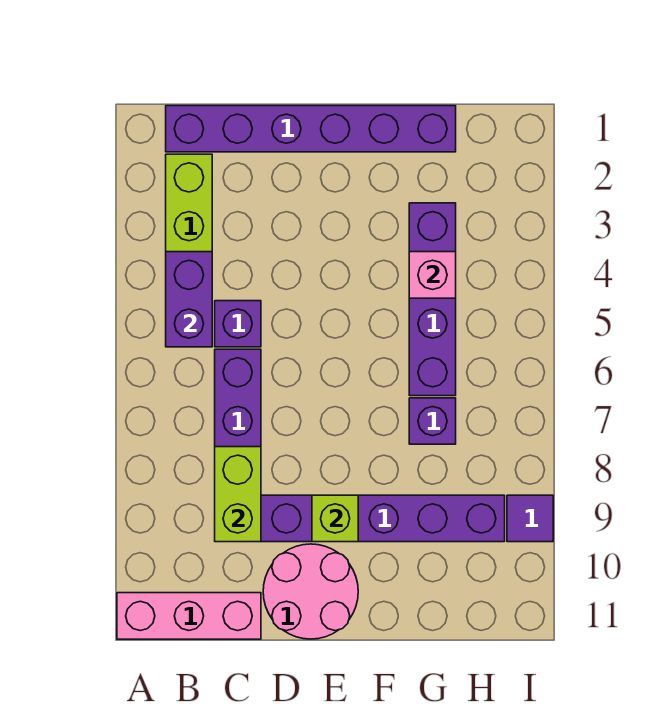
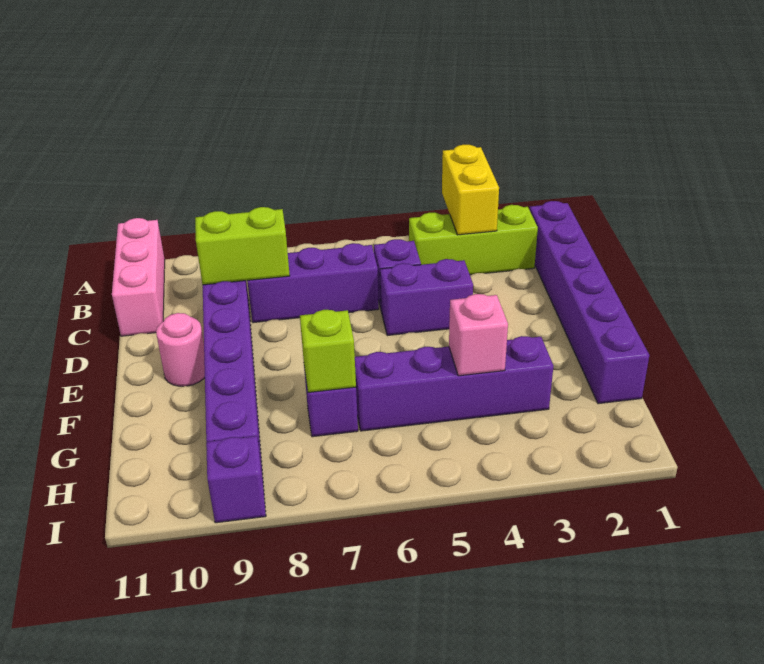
none -> yellow brick A3:B3 level 2
purple brick B4:B5 level 2 -> purple brick D4:D5 level 1
pink round brick D10:E11 level 1 -> pink round brick E10 level 1
lime brick E9 level 2 -> lime brick G7 level 2
purple tile I9 level 1 -> purple brick I9 level 1

